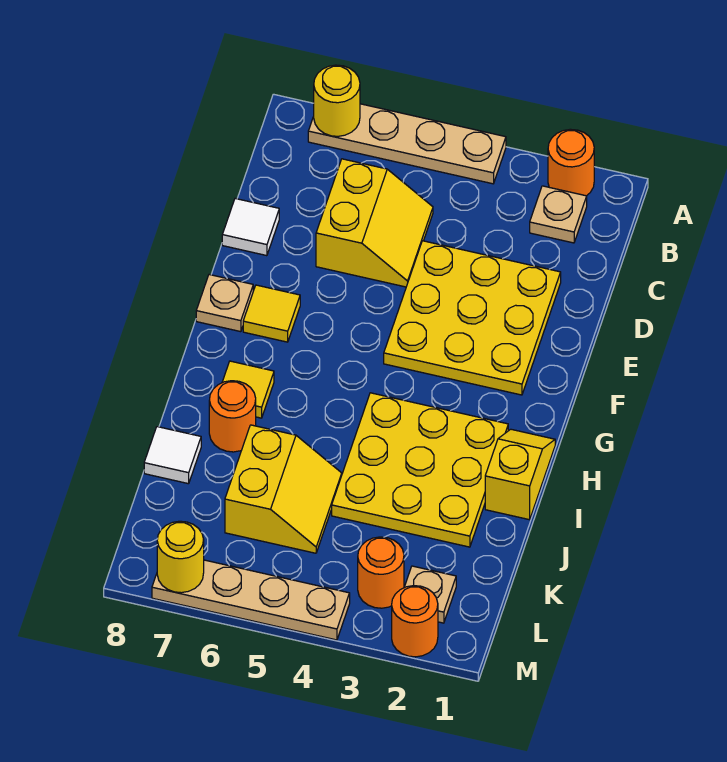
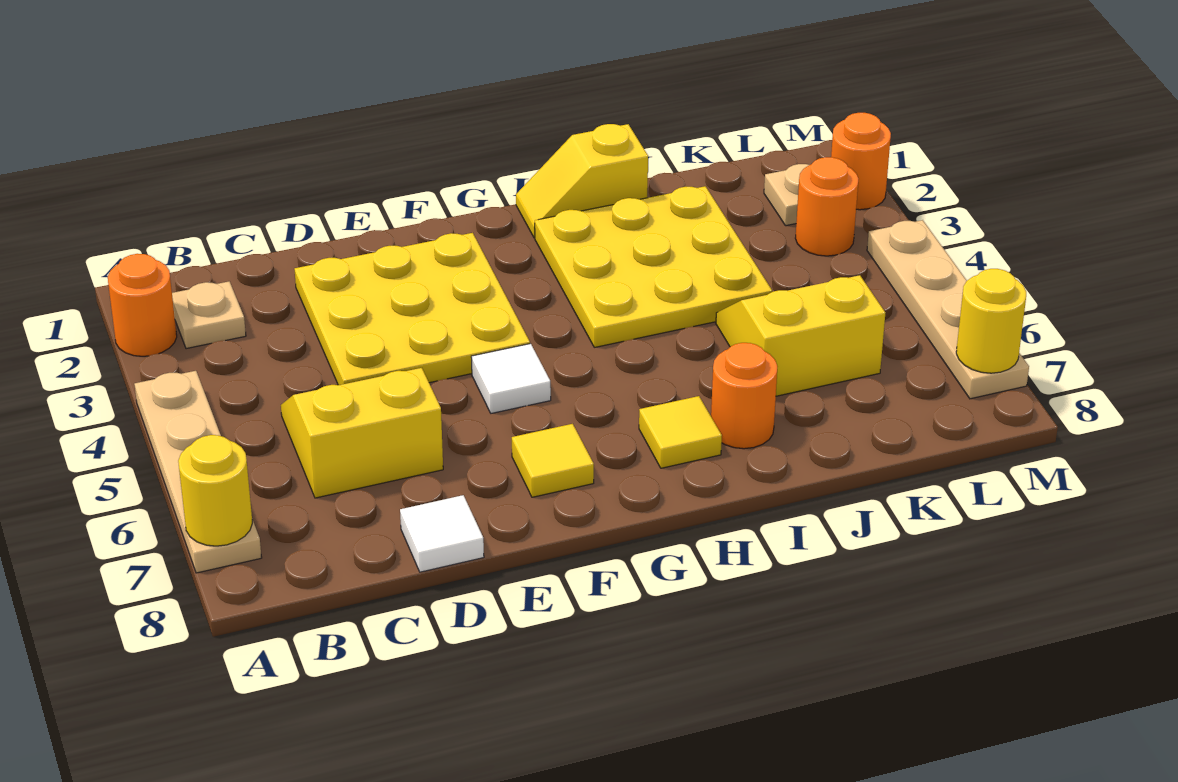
tan plate F8 level 1 -> none
white tile J8 level 1 -> white tile F5 level 1

